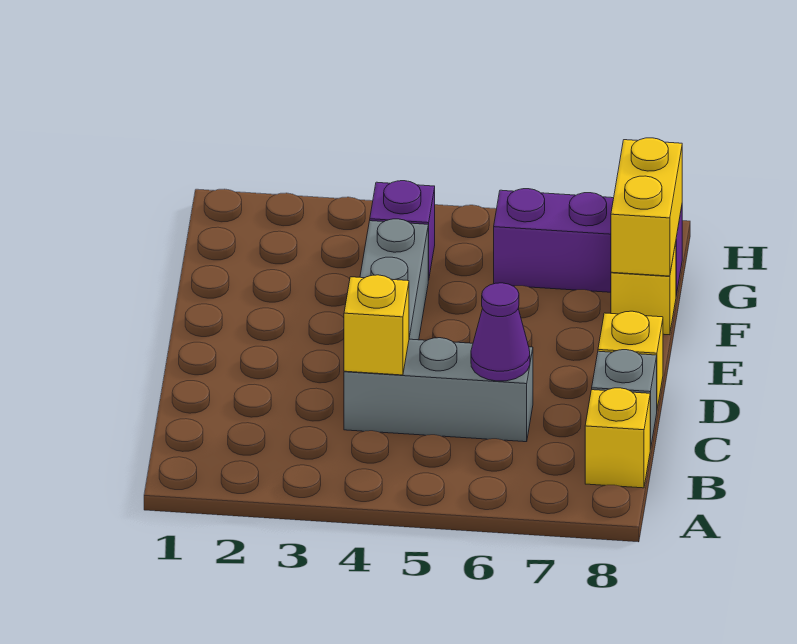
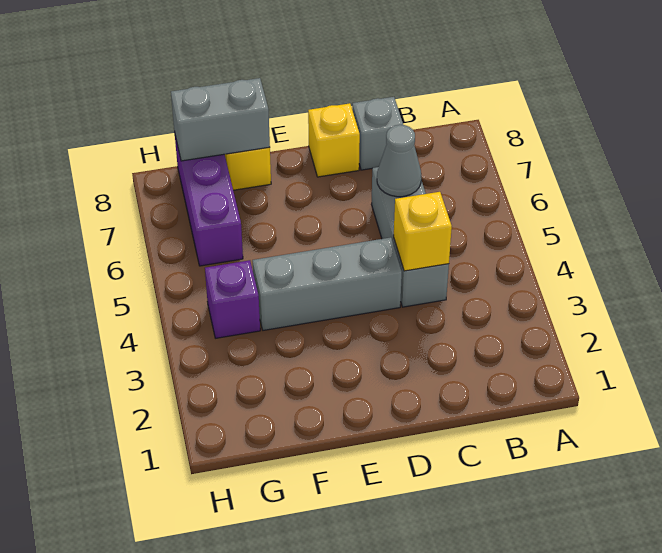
yellow brick B8 level 1 -> none
purple cone C6 level 2 -> grey cone C6 level 2
yellow brick F8:G8 level 2 -> grey brick F8:G8 level 2

